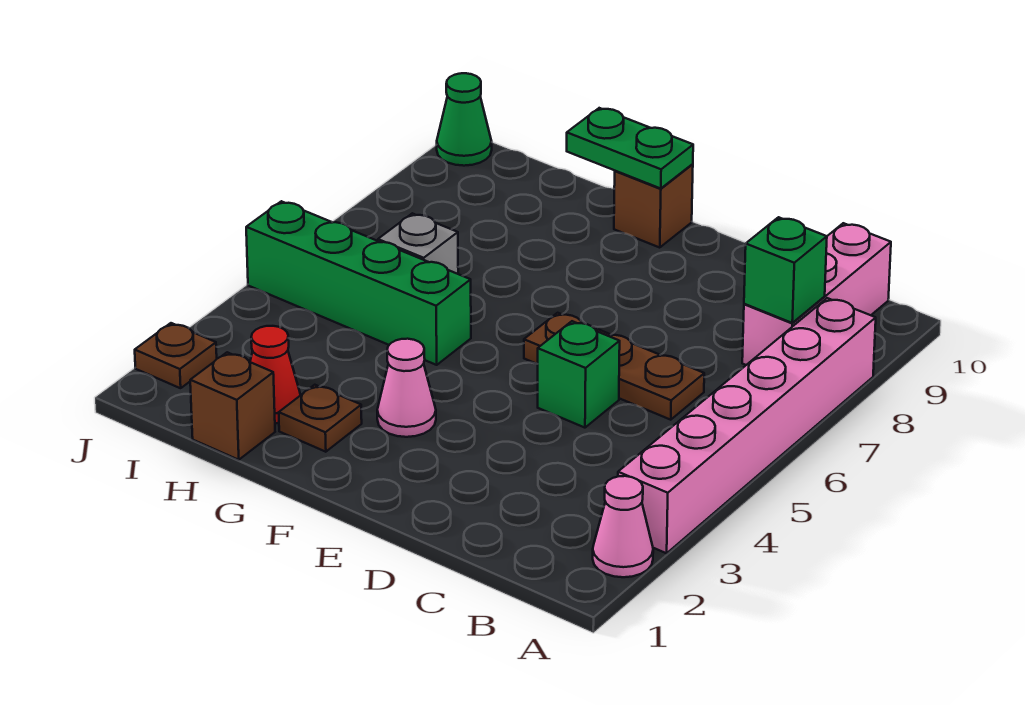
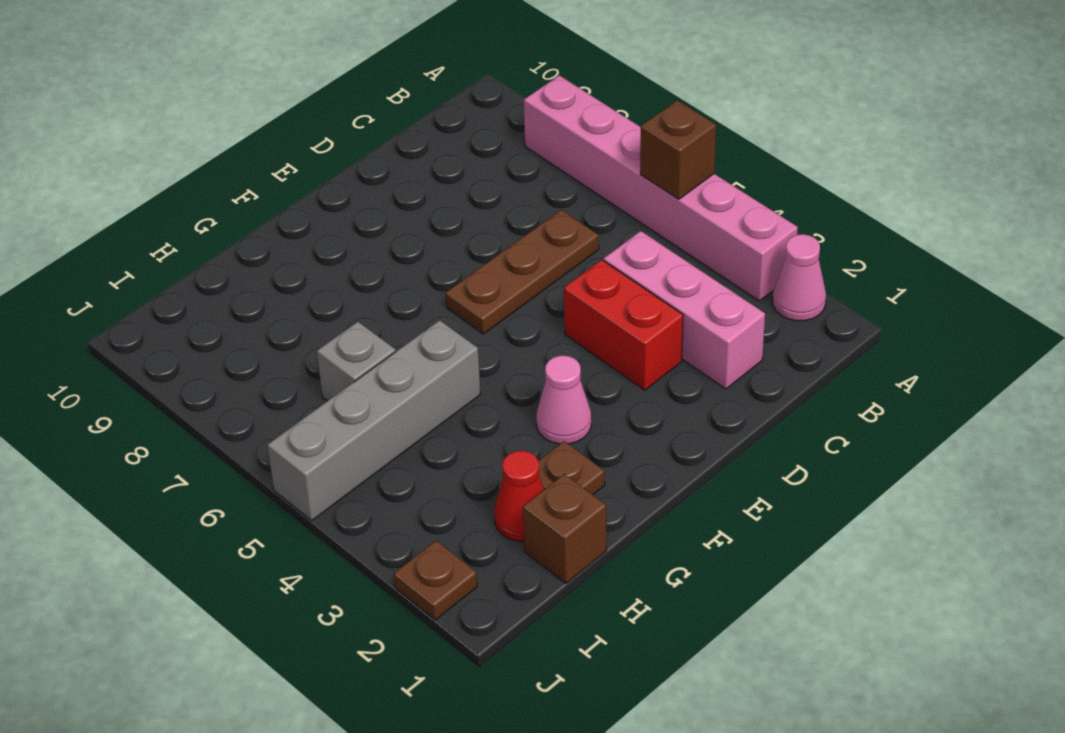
pink brick B8:B10 level 1 -> pink brick C2:C4 level 1
green brick B8 level 2 -> none
none -> red brick D3:D4 level 1
green brick D5 level 1 -> none
brown brick F10 level 1 -> brown brick A5 level 2
green plate F10:G10 level 2 -> none
green brick G5:J5 level 1 -> grey brick G5:J5 level 1
green cone J10 level 1 -> none

